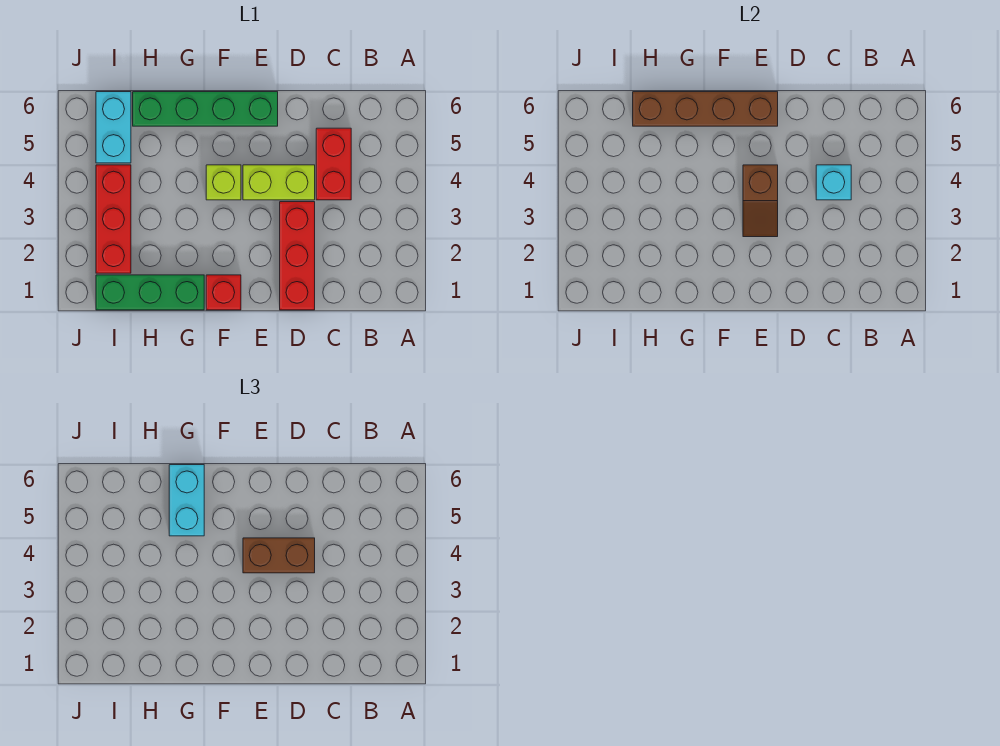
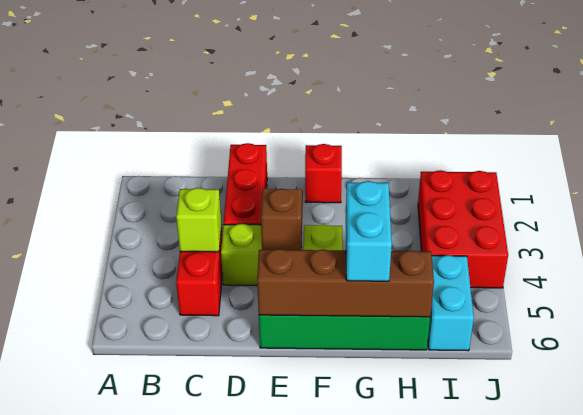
cyan brick C4 level 2 -> lime brick C4 level 2
brown brick D4:E4 level 3 -> none
green brick G1:I1 level 1 -> none
red brick I2:I4 level 1 -> red brick I2:J4 level 1

